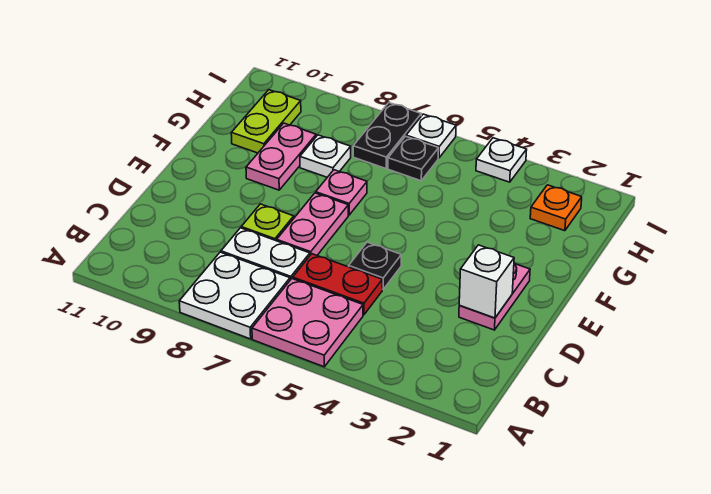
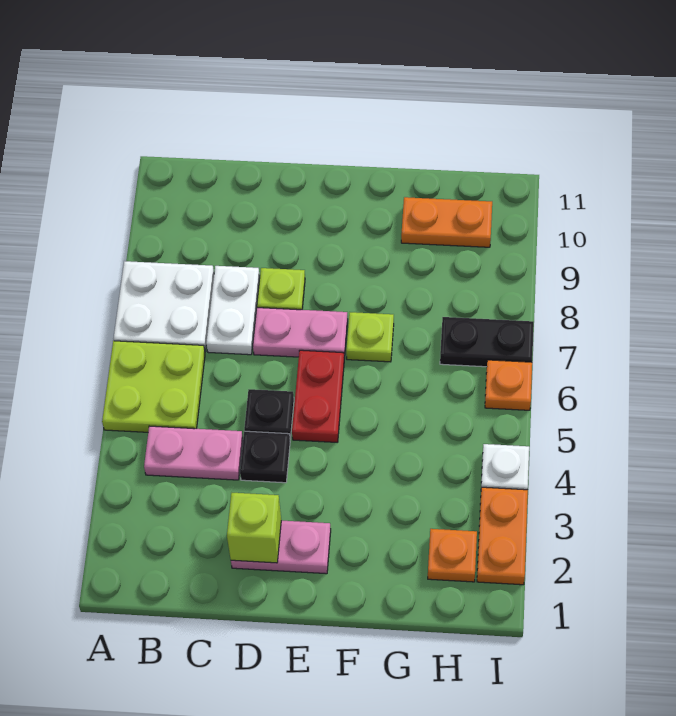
pink plate A5:B6 level 1 -> lime plate A5:B6 level 1
red plate C5:C6 level 1 -> red plate E5:E6 level 1
white brick D2 level 2 -> lime brick D2 level 2
pink plate F7 level 1 -> lime plate F7 level 1
pink plate F9:G9 level 1 -> pink plate B4:C4 level 1
white plate G8 level 1 -> none
lime plate G10:H10 level 1 -> orange plate G10:H10 level 1
black plate H6 level 1 -> black plate D4 level 1
none -> orange plate I2:I3 level 1
white plate I6 level 1 -> orange plate I6 level 1

